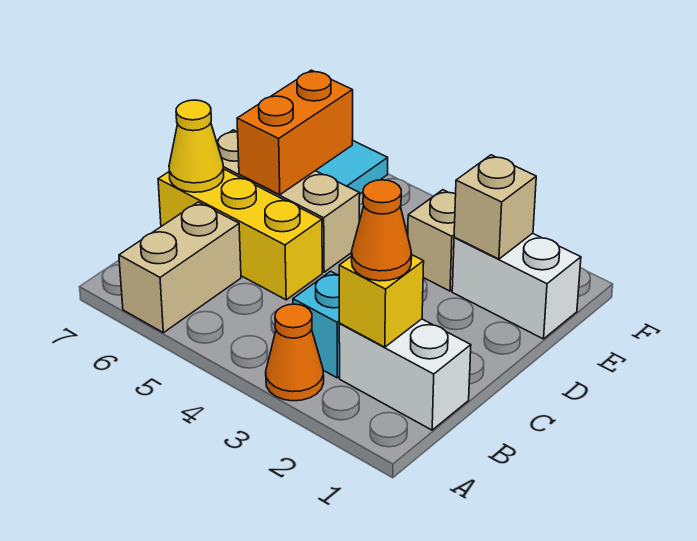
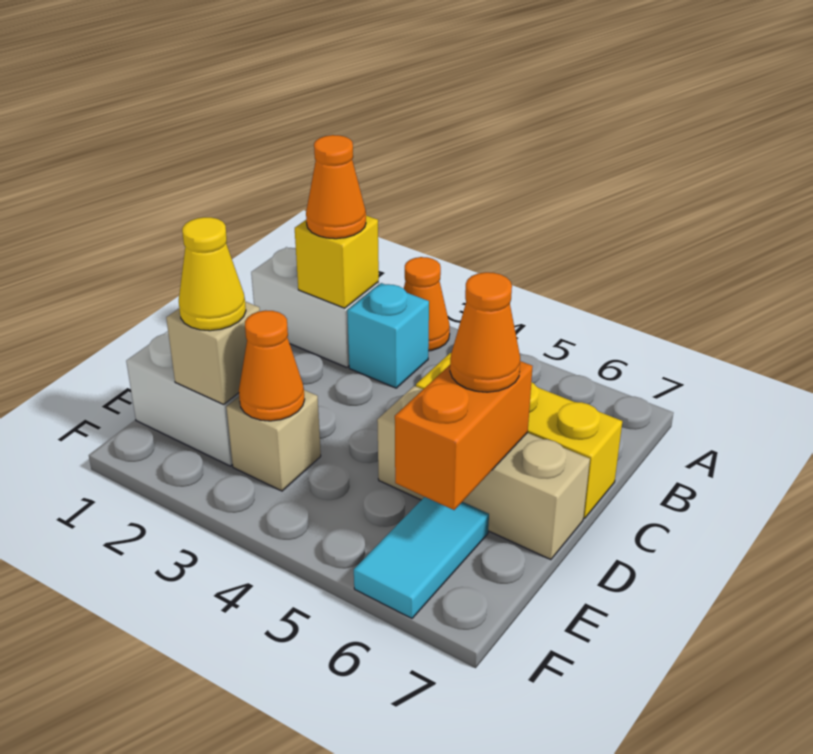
tan brick A6:B6 level 1 -> none
yellow cone C7 level 2 -> yellow cone E2 level 3
none -> orange cone D6 level 3
none -> orange cone E3 level 2

